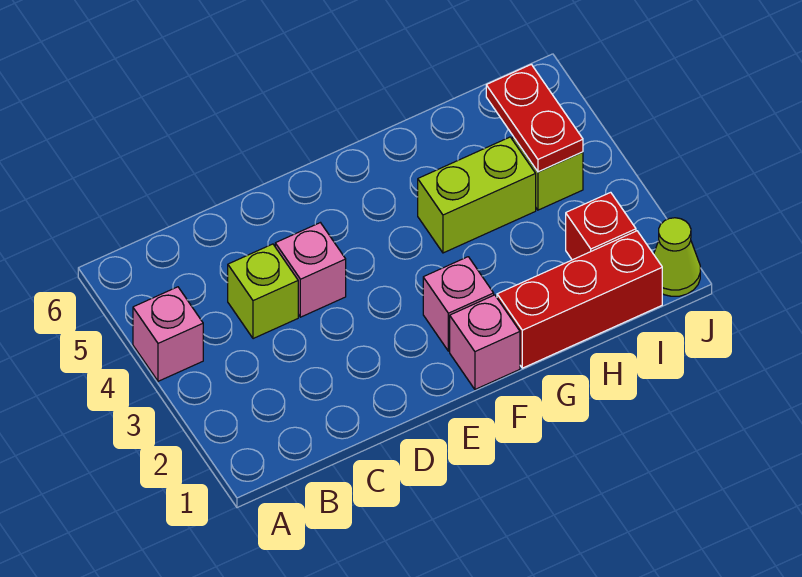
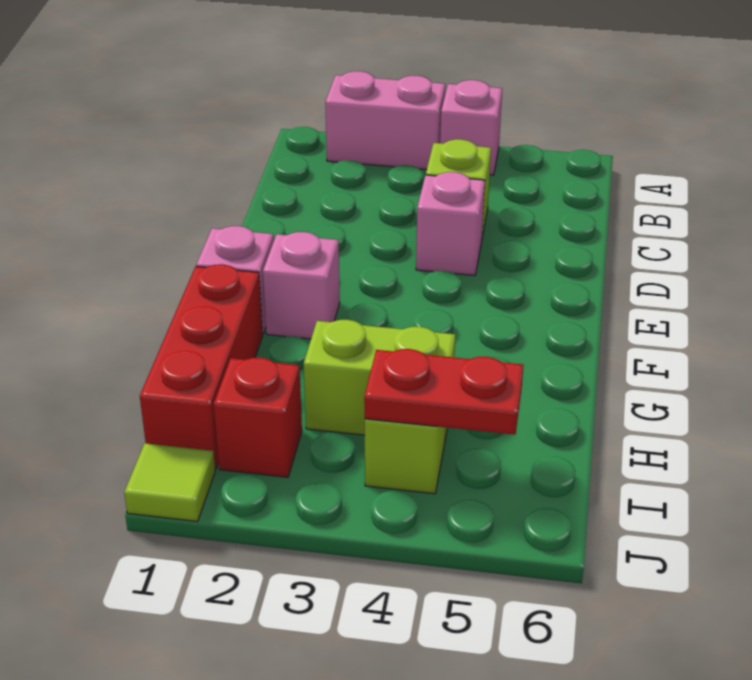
none -> pink brick A2:A3 level 1
lime brick G4:H4 level 1 -> lime brick H3:H4 level 1
lime cone J1 level 1 -> lime tile J1 level 1

